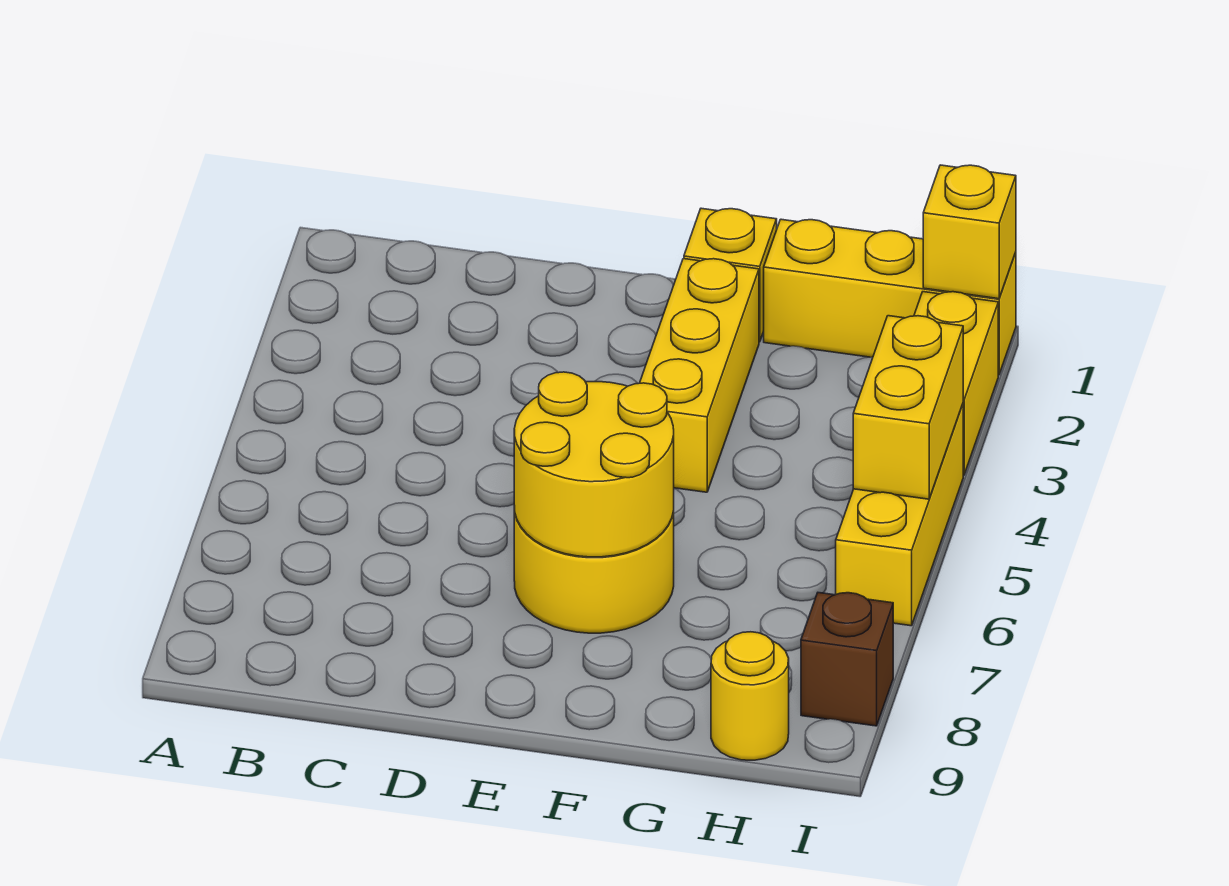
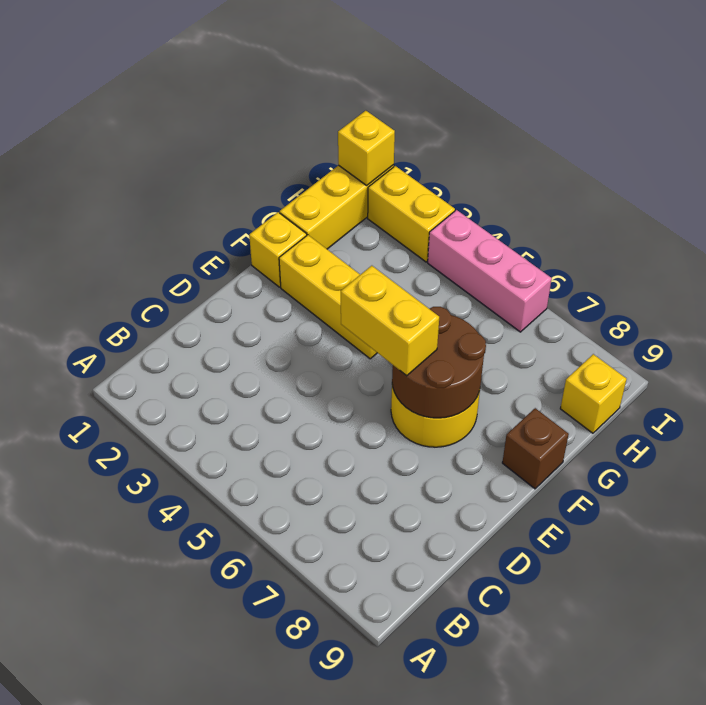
yellow round brick E6:F7 level 2 -> brown round brick E6:F7 level 2
yellow round brick H9 level 1 -> yellow brick H9 level 1
yellow brick I4:I6 level 1 -> pink brick I4:I6 level 1
yellow brick I4:I5 level 2 -> yellow brick E5:E6 level 3
brown brick I8 level 1 -> brown brick F9 level 1

